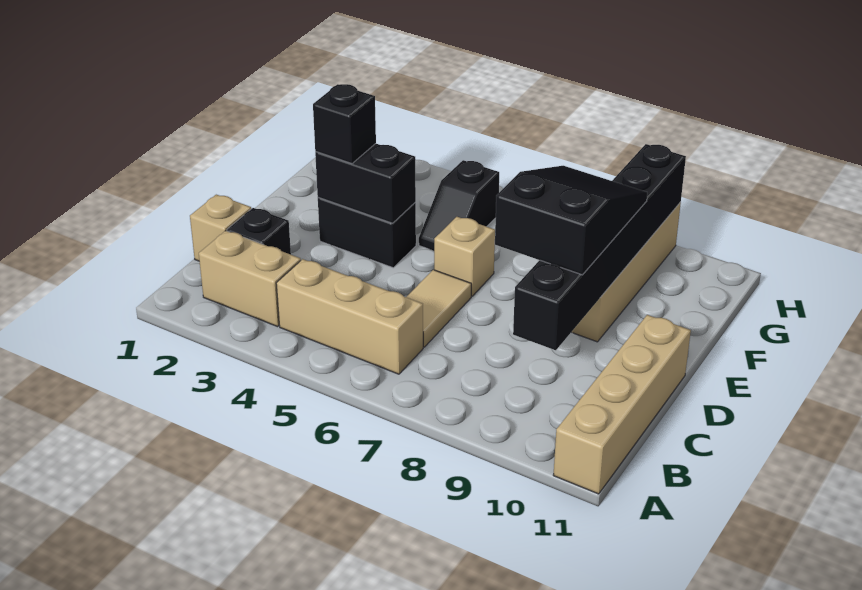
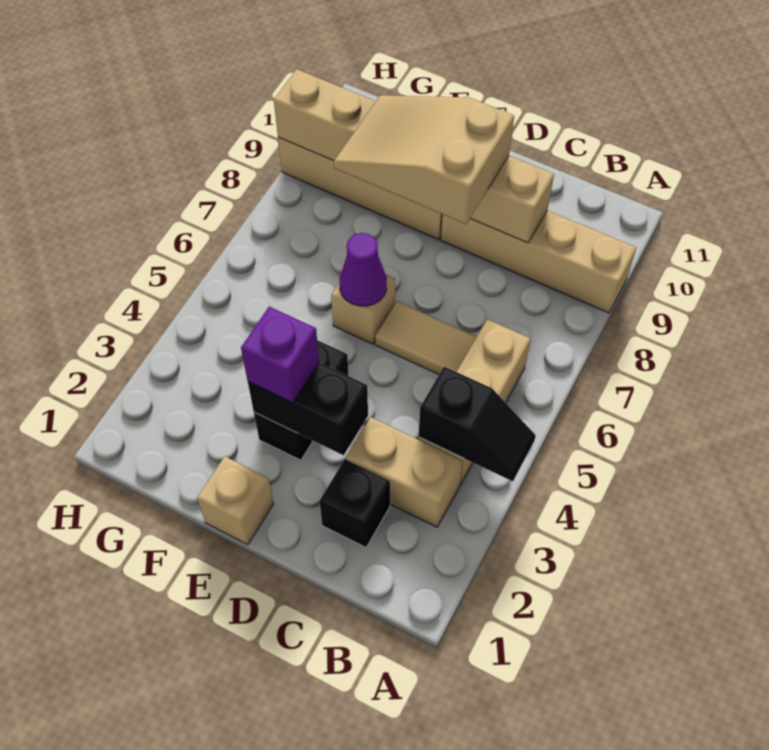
tan brick A11:D11 level 1 -> tan brick A9:D9 level 1
tan brick B2:B3 level 1 -> tan brick B3:C3 level 1
tan brick C1 level 1 -> tan brick E1 level 1
black brick C9:H9 level 2 -> tan brick C9:H9 level 2
black slope D8:F9 level 3 top D -> tan slope D8:F9 level 3 top D
black brick E3:E4 level 2 -> black brick D3:E3 level 2
black brick E3 level 3 -> purple brick E3 level 3
none -> purple cone E6 level 2
black slope F5:G5 level 1 top G -> black slope A4:B4 level 2 top B

